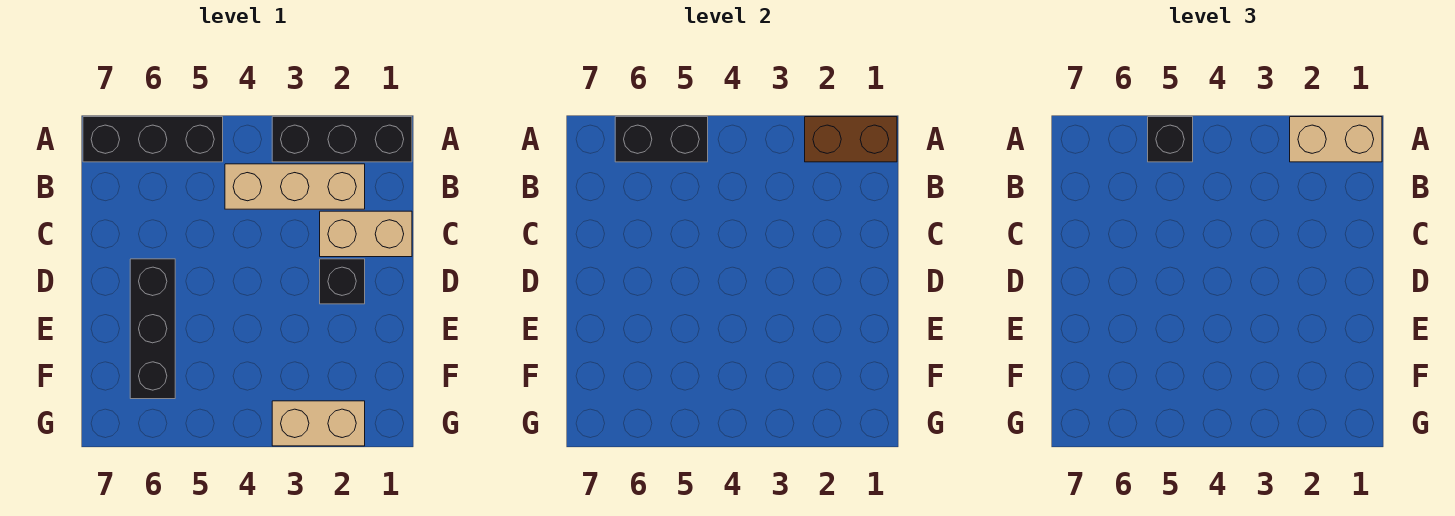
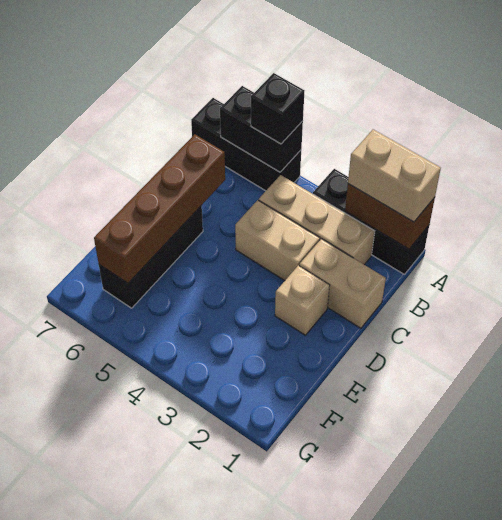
none -> brown brick C6:F6 level 2
black brick D2 level 1 -> tan brick D2 level 1
tan brick G2:G3 level 1 -> tan brick C3:C4 level 1

